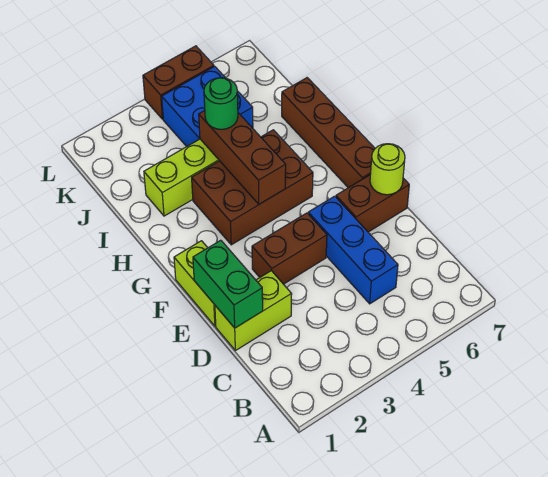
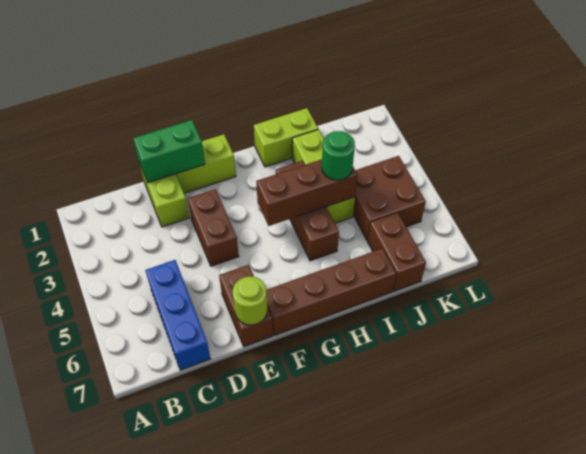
blue brick C5:E5 level 1 -> blue brick C5:C7 level 1
brown brick G3:H5 level 1 -> brown brick H3:H5 level 1
none -> lime brick H1:I1 level 1
blue brick J4:K5 level 1 -> brown brick J4:K5 level 1
brown brick L4:L5 level 1 -> brown brick J6:J7 level 1

